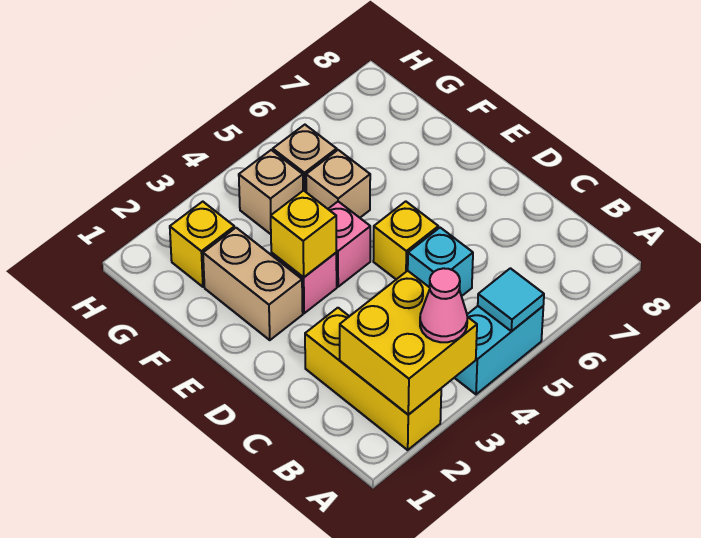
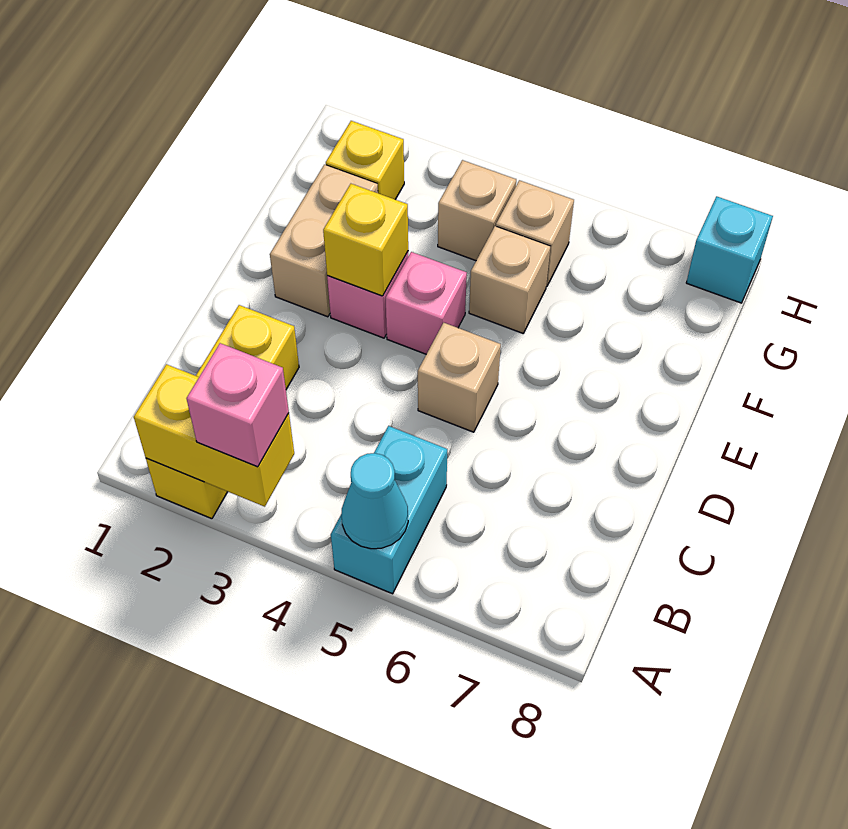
yellow brick A2:B3 level 2 -> yellow brick A2:A3 level 2
pink cone A3 level 3 -> pink brick A3 level 3
cyan brick A4:A5 level 1 -> cyan brick A5:B5 level 1
cyan tile A5 level 2 -> cyan cone A5 level 2
cyan brick C5 level 1 -> cyan brick H8 level 1
yellow brick D5 level 1 -> tan brick D5 level 1

